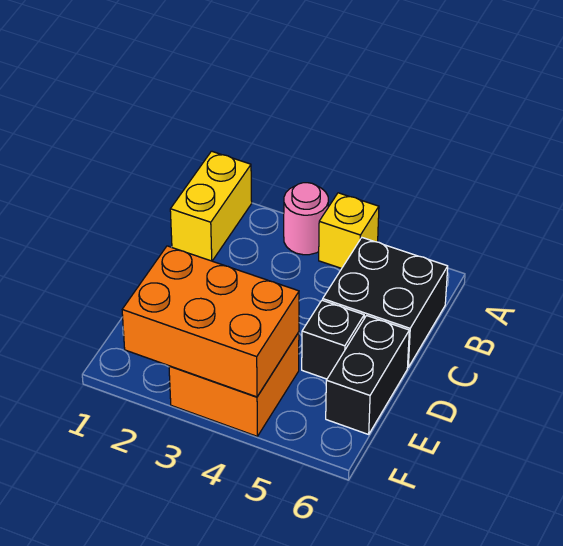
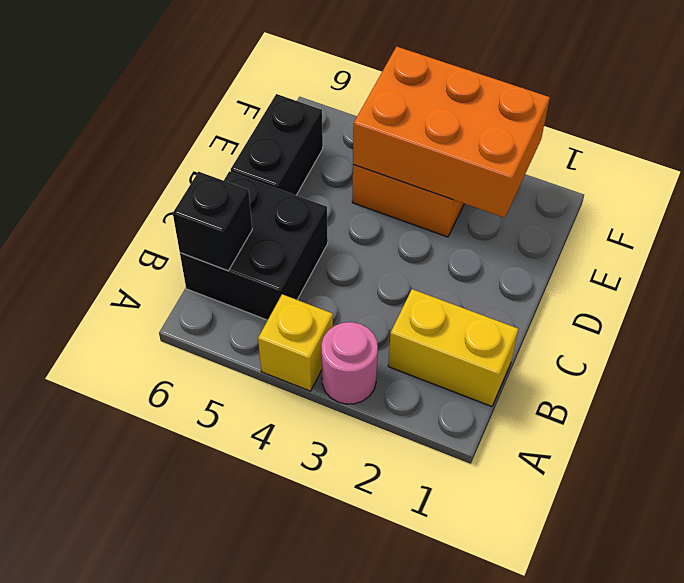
yellow brick A1:B1 level 1 -> yellow brick B1:B2 level 1
black brick D5 level 1 -> black brick B6 level 2

